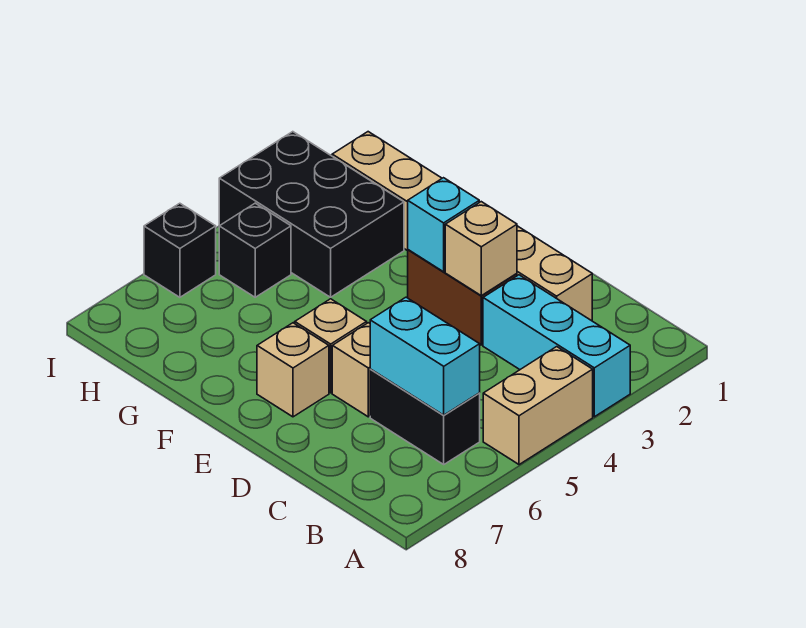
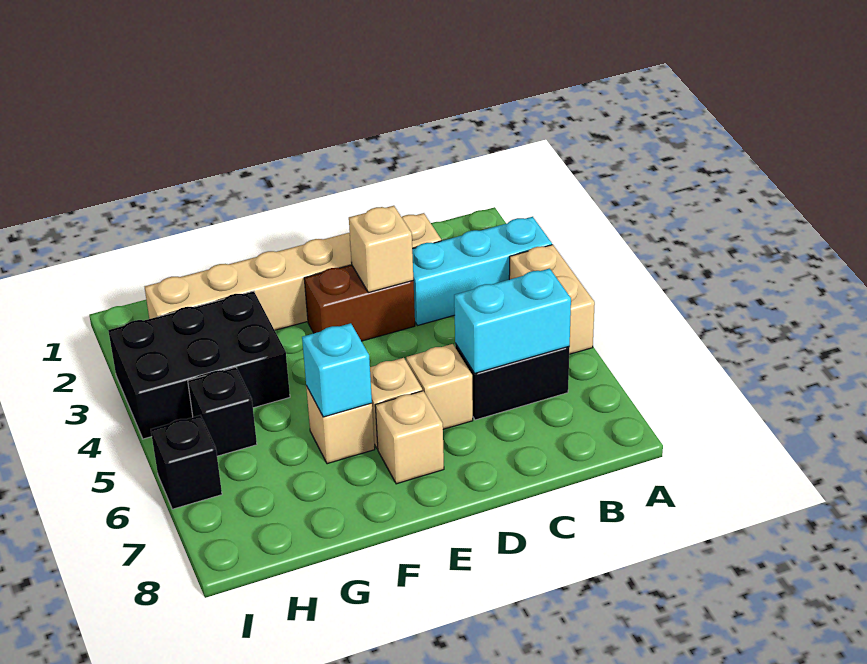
cyan brick E3 level 2 -> cyan brick F6 level 2
none -> tan brick F6 level 1

